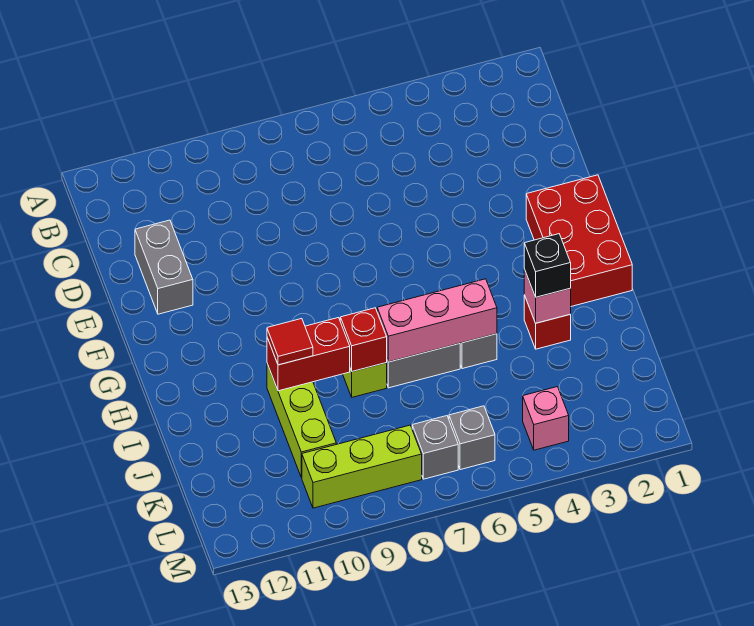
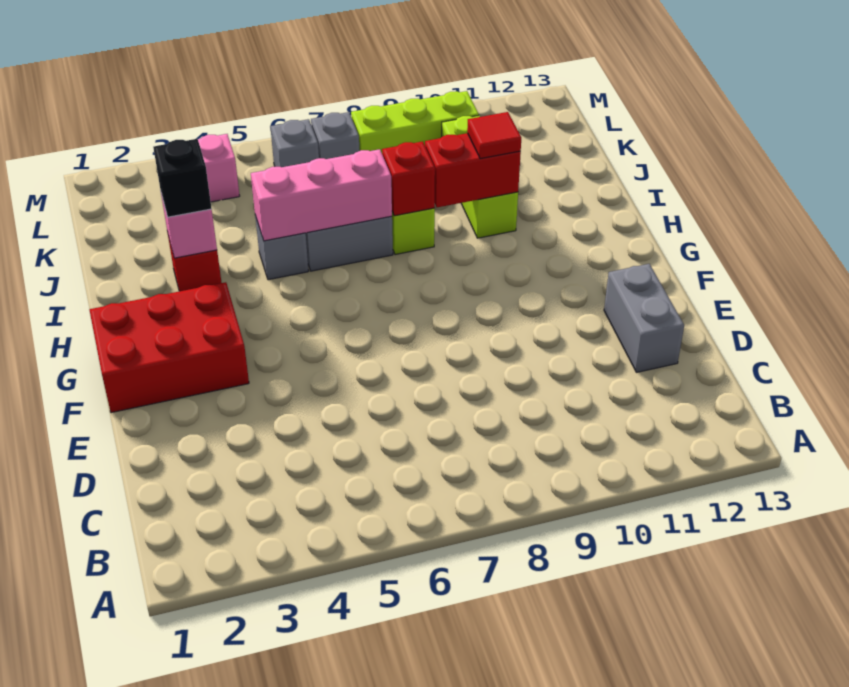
red brick F1:H2 level 1 -> red brick F1:G3 level 1

